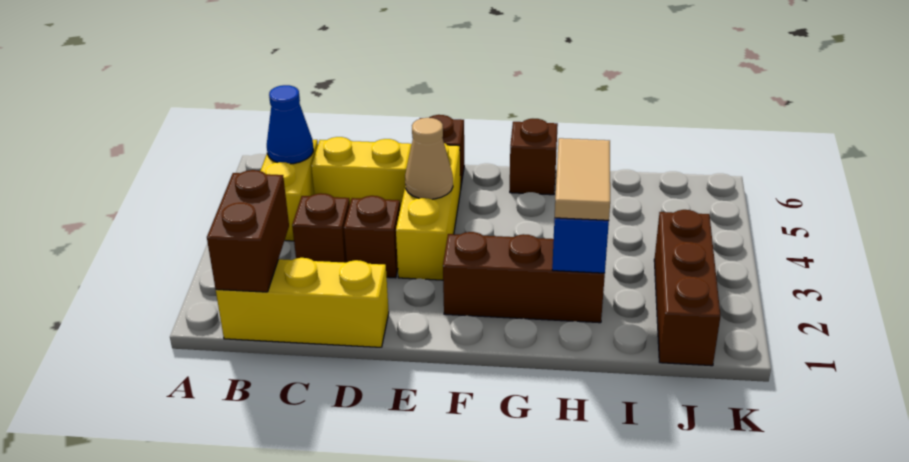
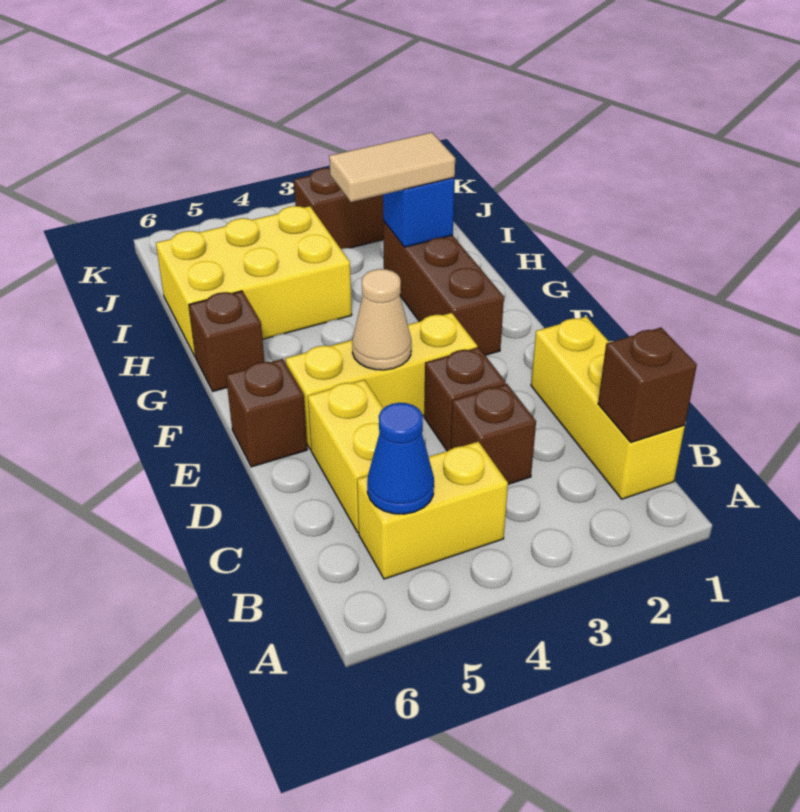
brown brick B1:B2 level 2 -> brown brick B1 level 2
none -> yellow brick H4:I6 level 1

